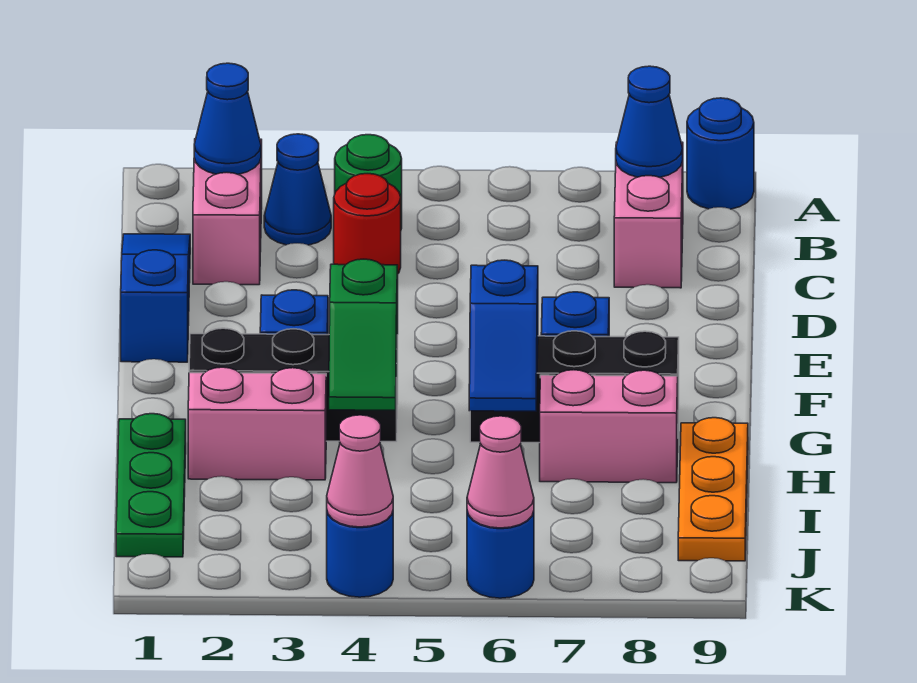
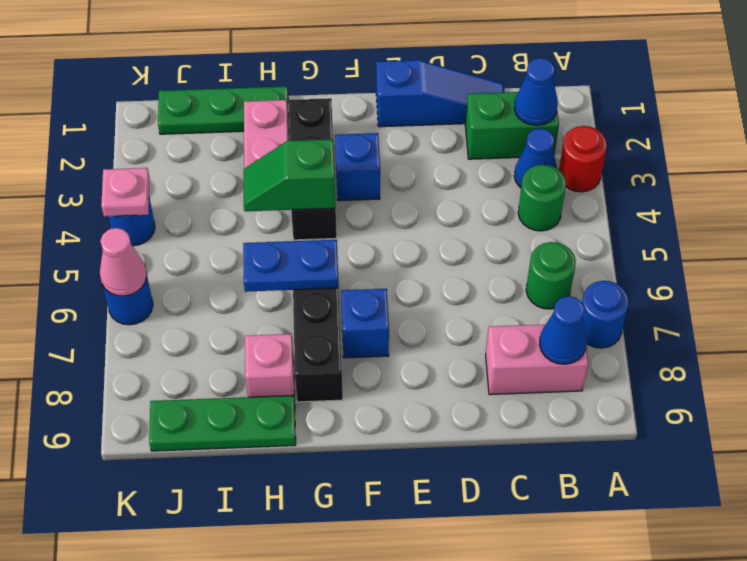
blue round brick A9 level 1 -> blue round brick A7 level 1
pink brick B2:C2 level 1 -> green brick B2:C2 level 1
none -> green round brick B6 level 1
red round brick C4 level 1 -> red round brick A3 level 1
blue slope G6:H6 level 2 top G -> blue plate G6:H6 level 2
pink brick H7:H8 level 1 -> pink brick H8 level 1
orange plate H9:J9 level 1 -> green plate H9:J9 level 1
pink cone K4 level 2 -> pink plate K4 level 2

